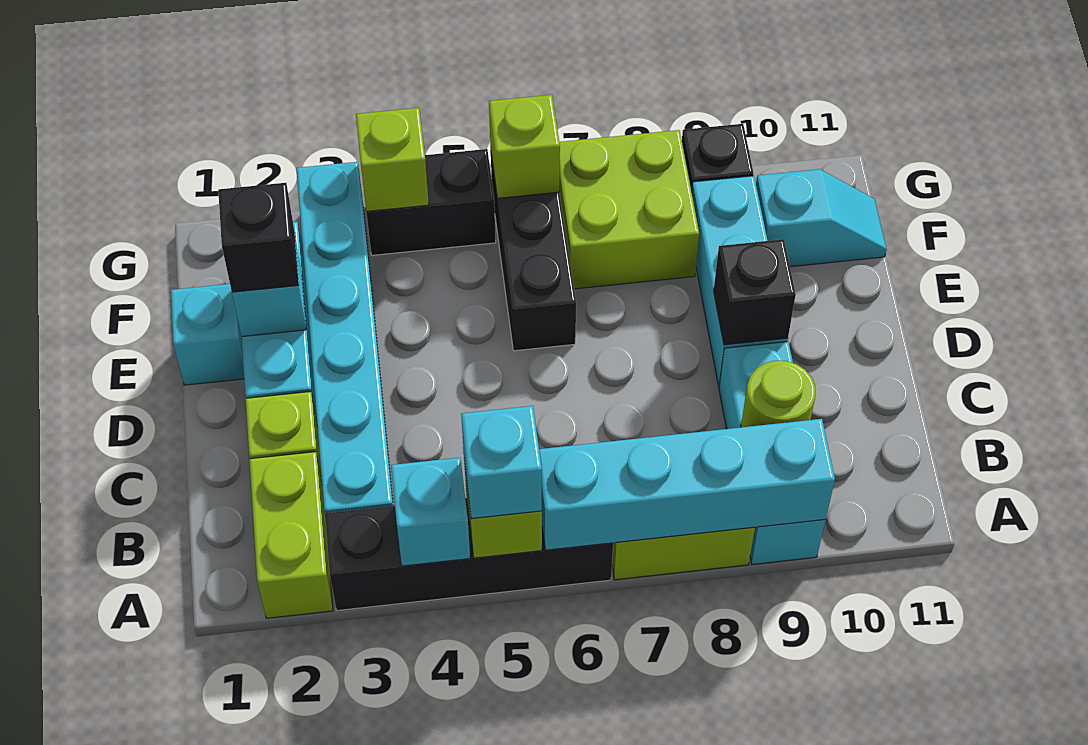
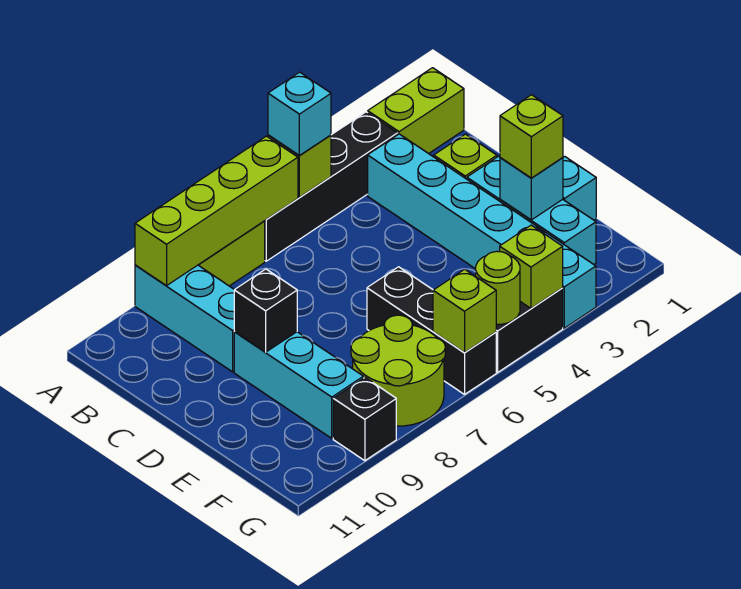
lime brick A2:B2 level 1 -> lime brick A1:A2 level 1
cyan brick A4 level 2 -> none
cyan brick A6:A9 level 2 -> lime brick A6:A9 level 2
lime round brick B9 level 2 -> lime round brick G5 level 2
black brick E2 level 3 -> lime brick E2 level 3
lime brick F7:G8 level 1 -> lime round brick F7:G8 level 1
cyan slope F10:F11 level 1 top 10 -> none

